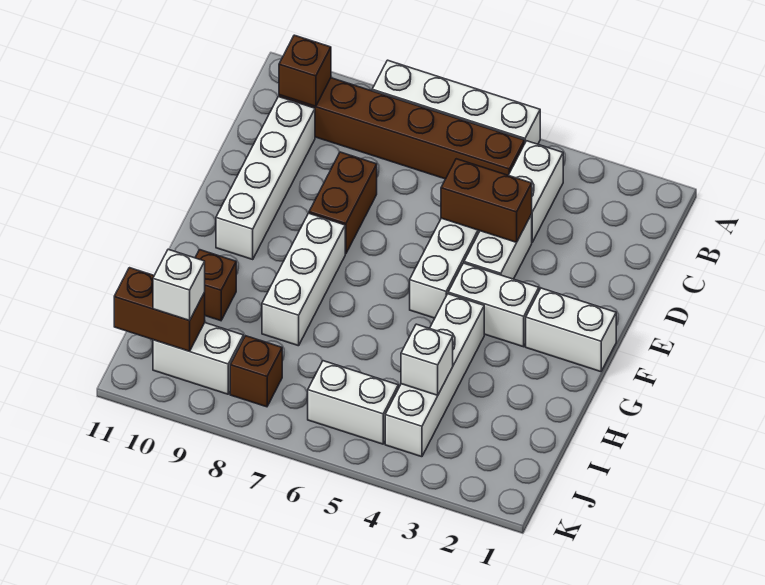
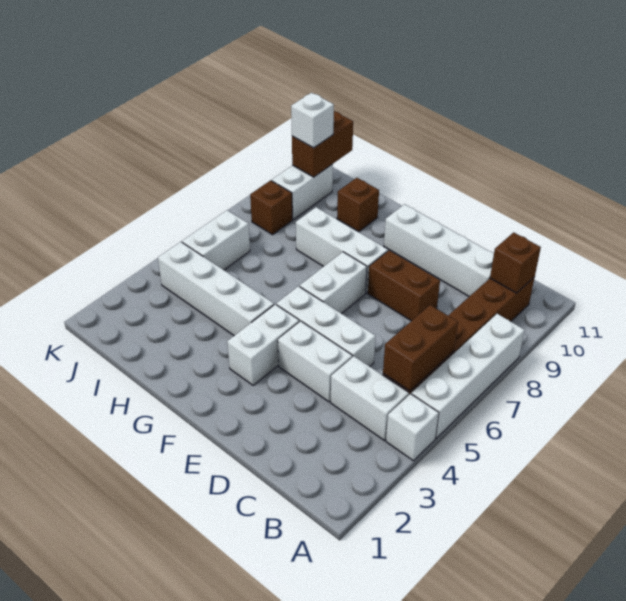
brown brick D4:D5 level 2 -> brown brick B5:B6 level 2
white brick F1:F2 level 1 -> white brick F6:F7 level 1
white brick I4 level 2 -> white brick A4 level 1

